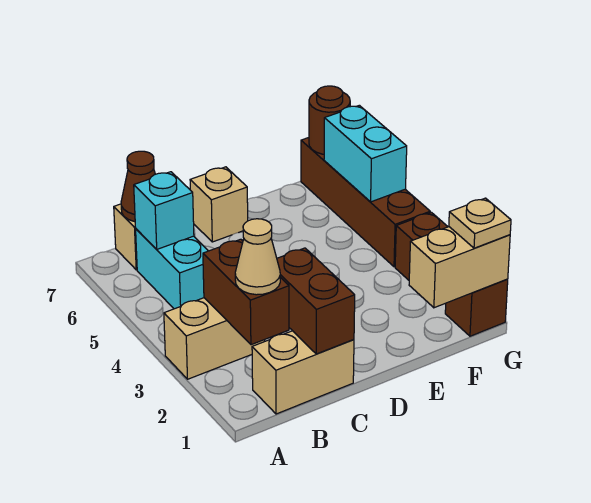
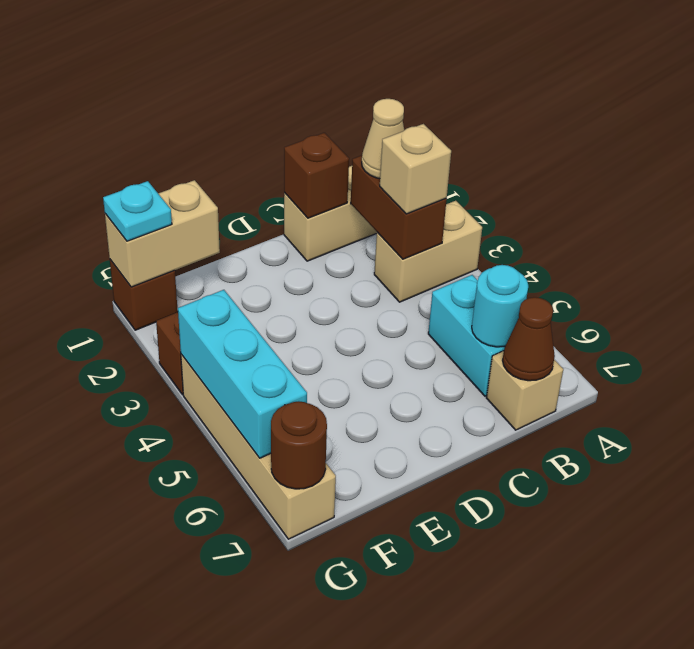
cyan brick B6 level 2 -> cyan round brick B6 level 2
brown brick C1:C2 level 2 -> brown brick C1 level 2
tan brick D7 level 1 -> tan brick B3 level 3
tan plate G1 level 3 -> cyan plate G1 level 3
brown brick G4:G7 level 1 -> tan brick G4:G7 level 1
cyan brick G5:G6 level 2 -> cyan brick G4:G6 level 2

